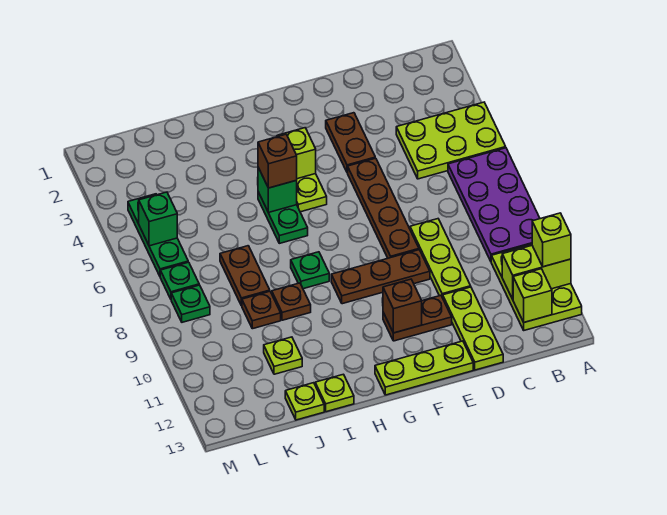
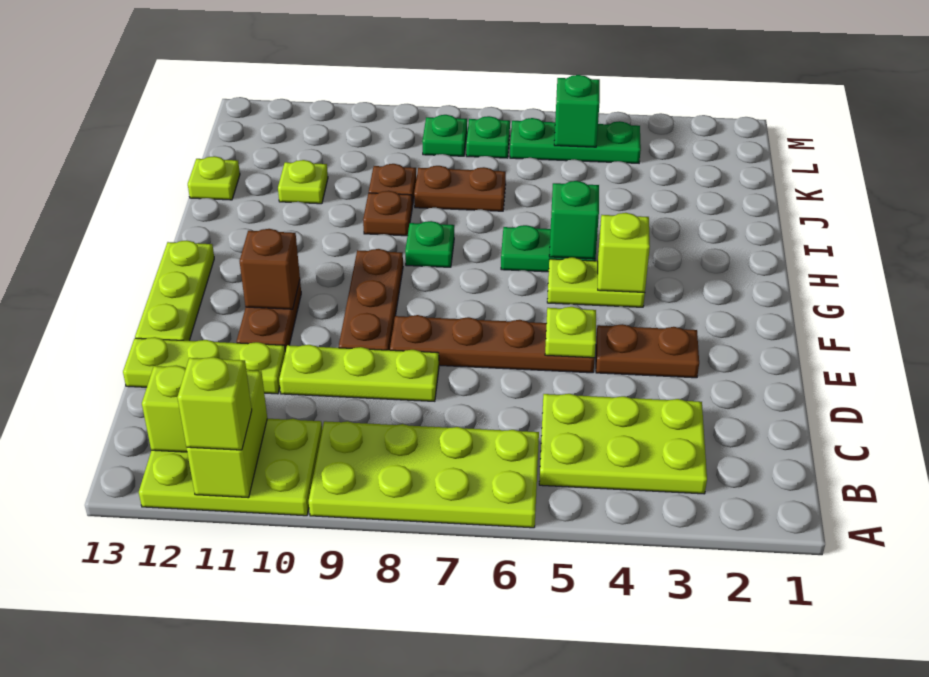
lime plate A4:C5 level 1 -> lime plate B3:C5 level 1
purple plate A6:B9 level 1 -> lime plate A6:B9 level 1
brown brick H5 level 3 -> none
lime plate I13 level 1 -> lime plate E5 level 2

